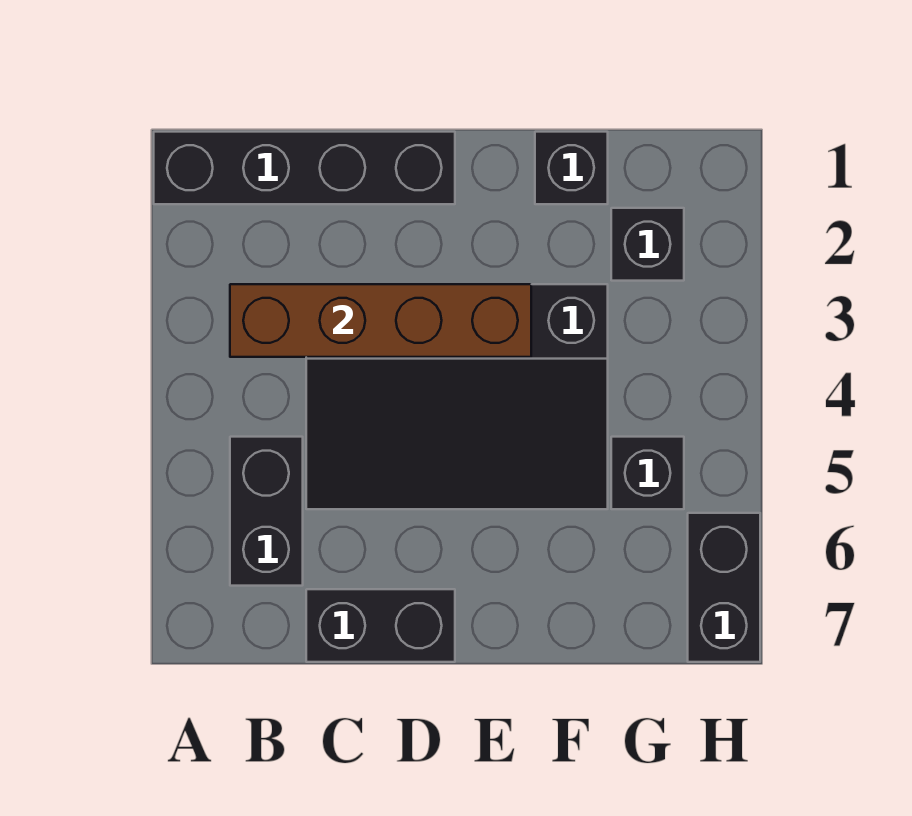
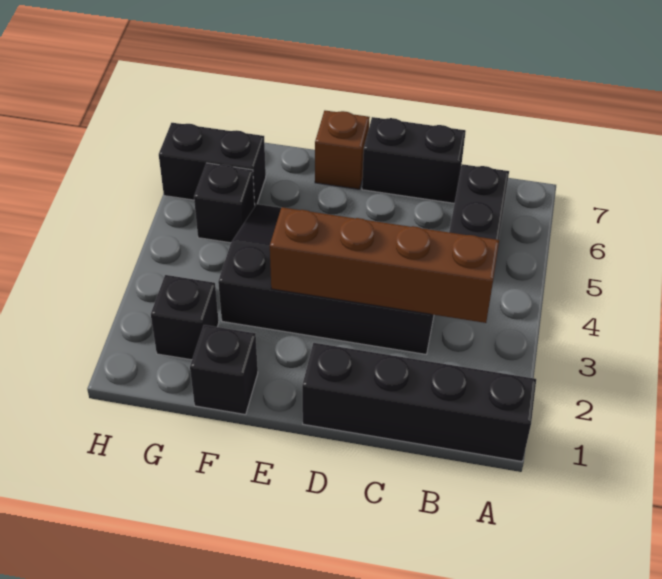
none -> brown brick E7 level 1
black brick H6:H7 level 1 -> black brick G6:H6 level 1

